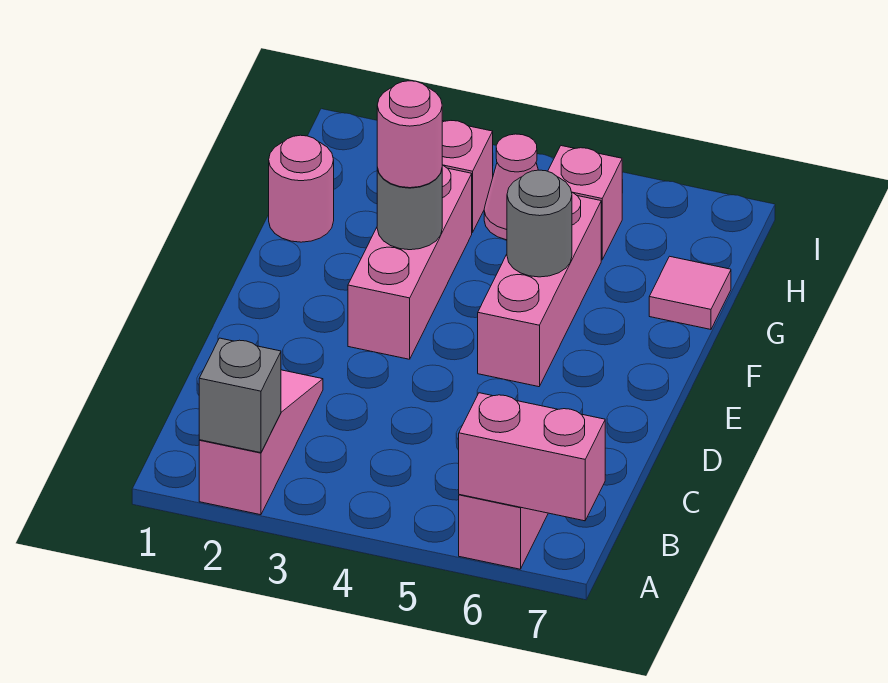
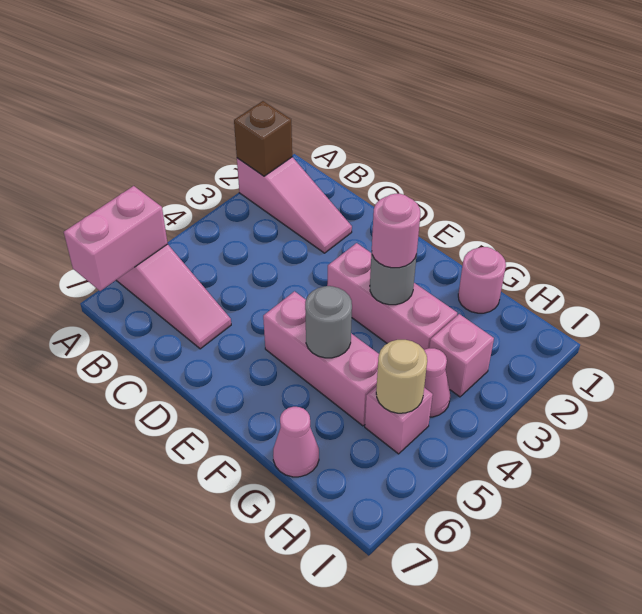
grey brick A2 level 2 -> brown brick A2 level 2
pink tile G7 level 1 -> pink cone G7 level 1
none -> tan round brick H5 level 2

